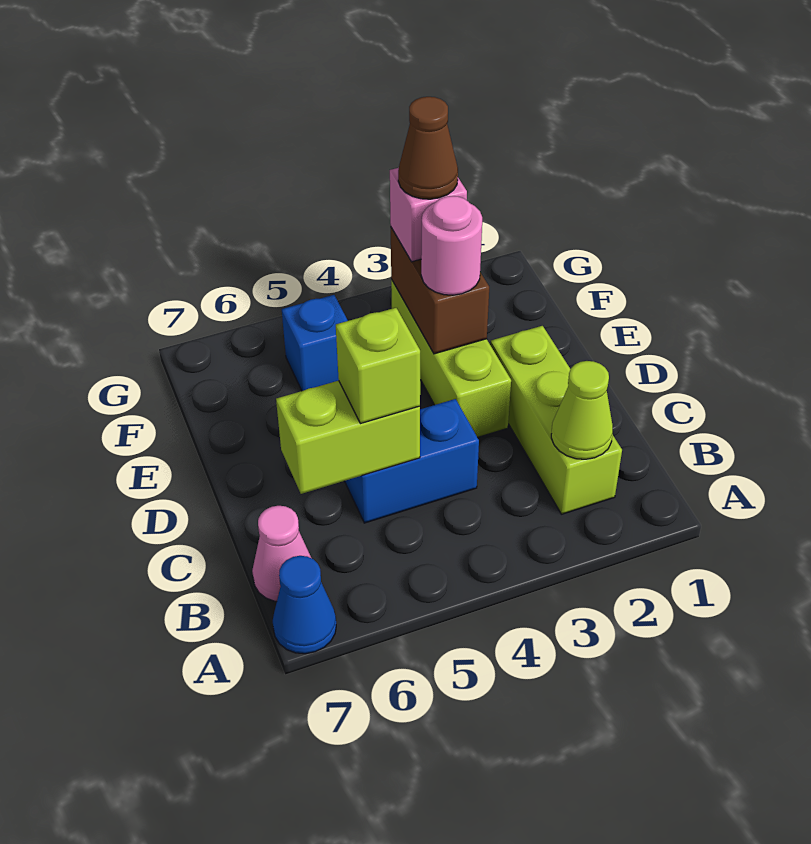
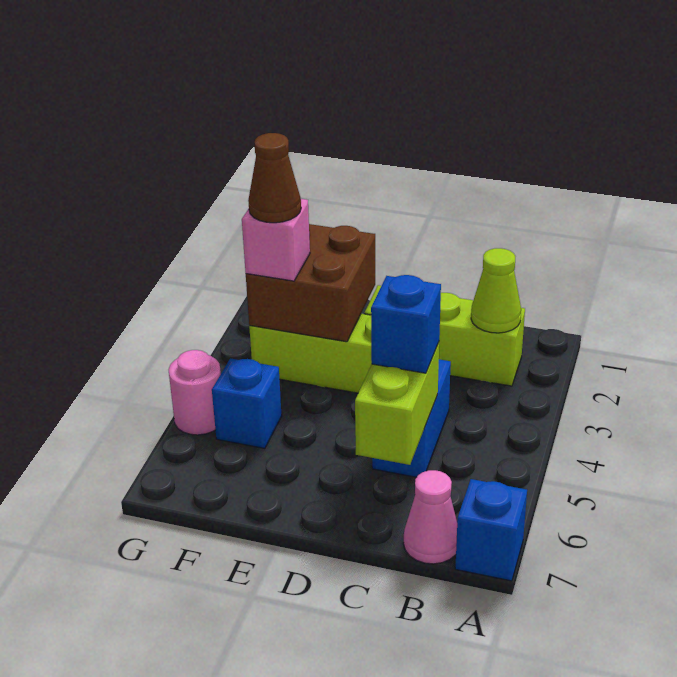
blue cone A7 level 1 -> blue brick A7 level 1
lime brick C5 level 3 -> blue brick C5 level 3
brown brick E3:F3 level 2 -> brown brick E2:F3 level 2
pink round brick E3 level 3 -> pink round brick G5 level 1

